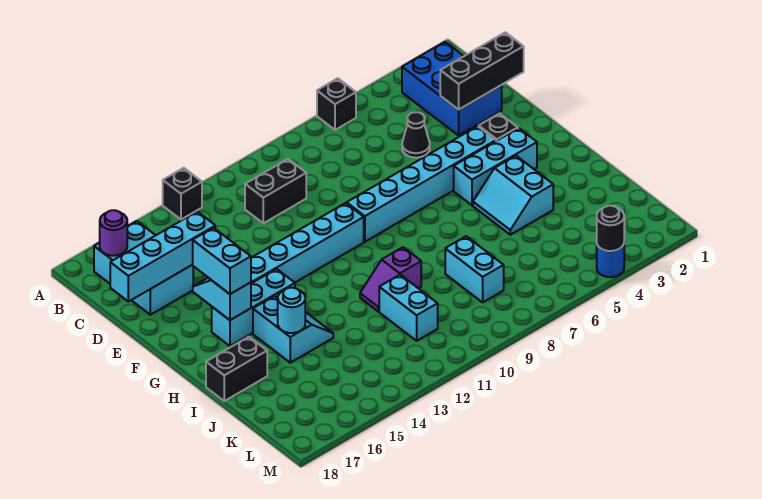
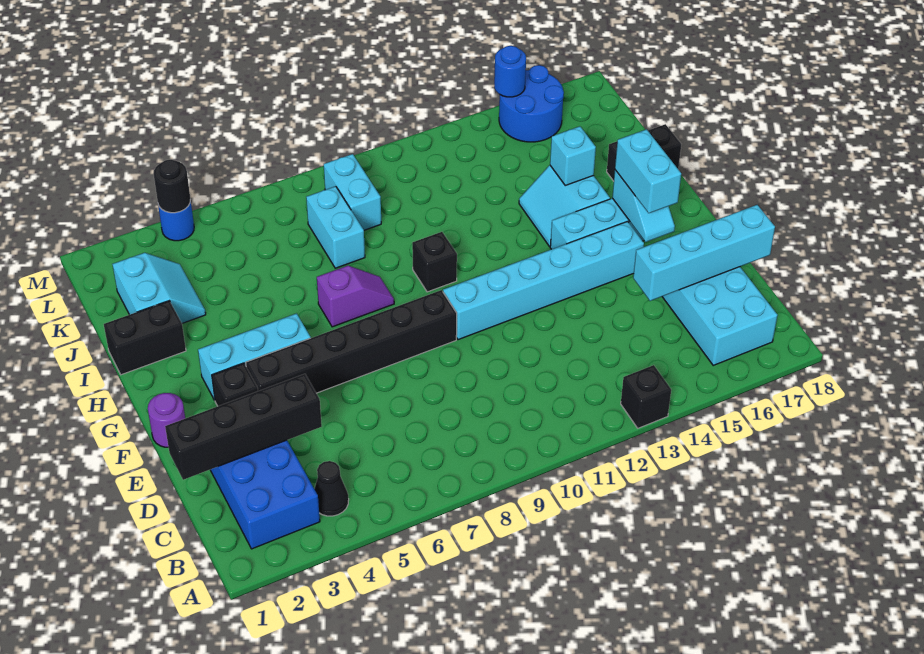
black brick A6 level 1 -> black brick H10 level 1
purple round brick B17 level 2 -> purple round brick F1 level 1
black brick C10:C11 level 1 -> black brick I1:I2 level 1
black brick D1:D3 level 2 -> black brick D1:D4 level 2
black cone D5 level 1 -> black cone B4 level 1
cyan brick F4:F9 level 1 -> black brick F4:F9 level 1
cyan slope H4:I5 level 1 top 4 -> cyan slope J2:K3 level 1 top 2
purple slope I10:I11 level 1 top 10 -> purple slope H7:H8 level 1 top 7
cyan round brick I15 level 2 -> cyan brick I15 level 2
cyan brick J11:K11 level 1 -> cyan brick K9:L9 level 1
none -> blue round brick L15:M16 level 1
none -> blue round brick M15 level 2

